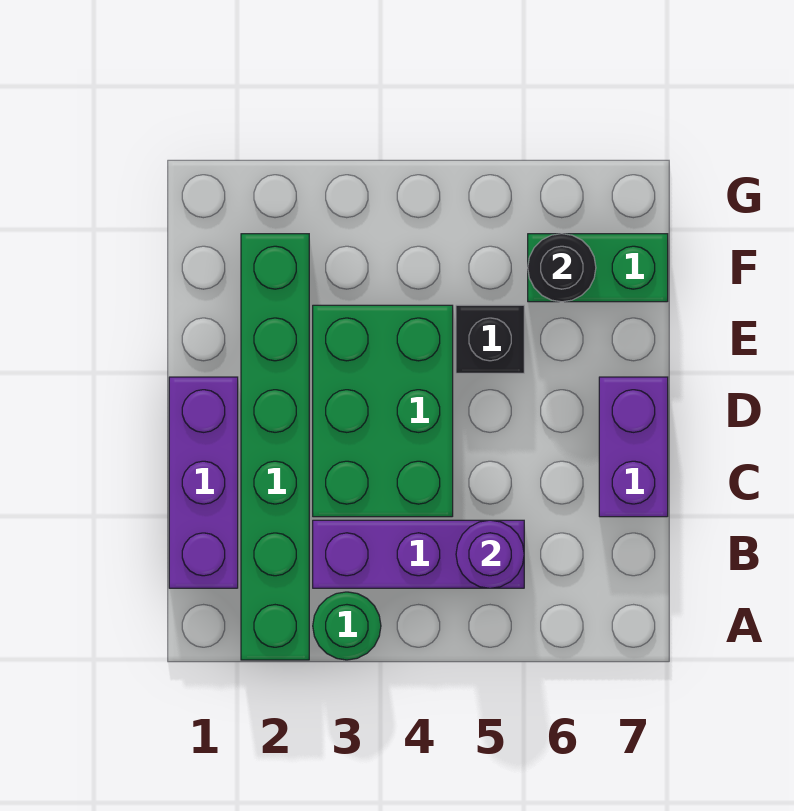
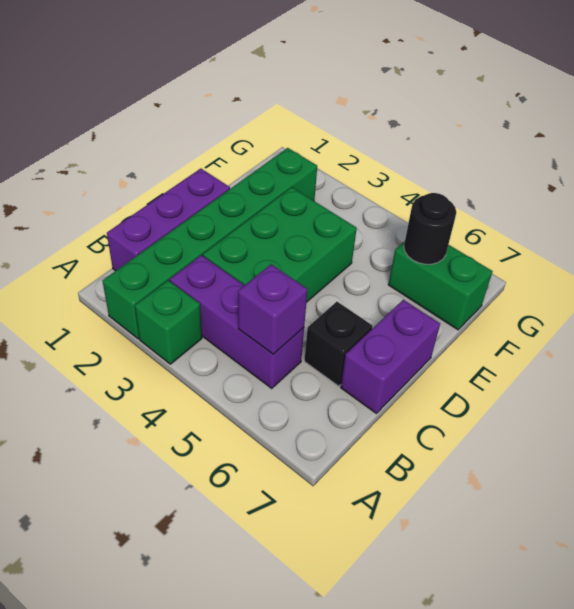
green round brick A3 level 1 -> green brick A3 level 1
purple round brick B5 level 2 -> purple brick B5 level 2
black brick E5 level 1 -> black brick C6 level 1

